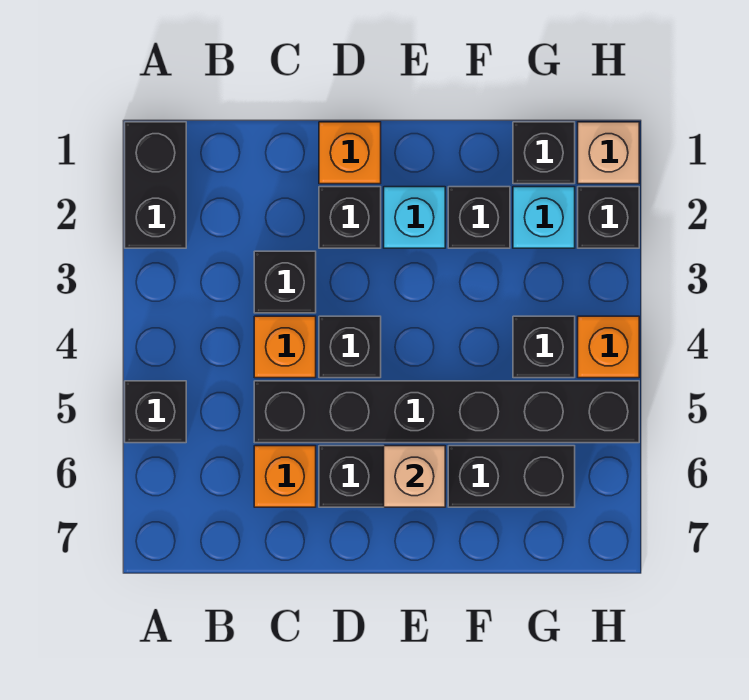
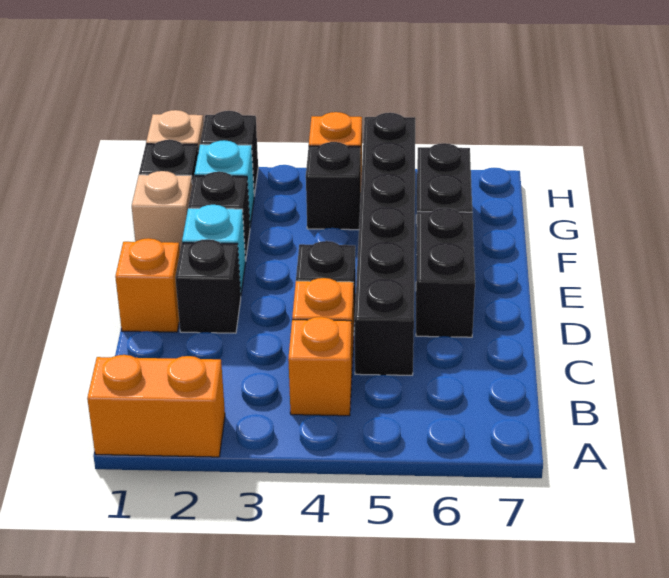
black brick A1:A2 level 1 -> orange brick A1:A2 level 1
black brick A5 level 1 -> none
black brick C3 level 1 -> none
orange brick C6 level 1 -> orange brick B4 level 1
tan brick E6 level 2 -> tan brick F1 level 1

